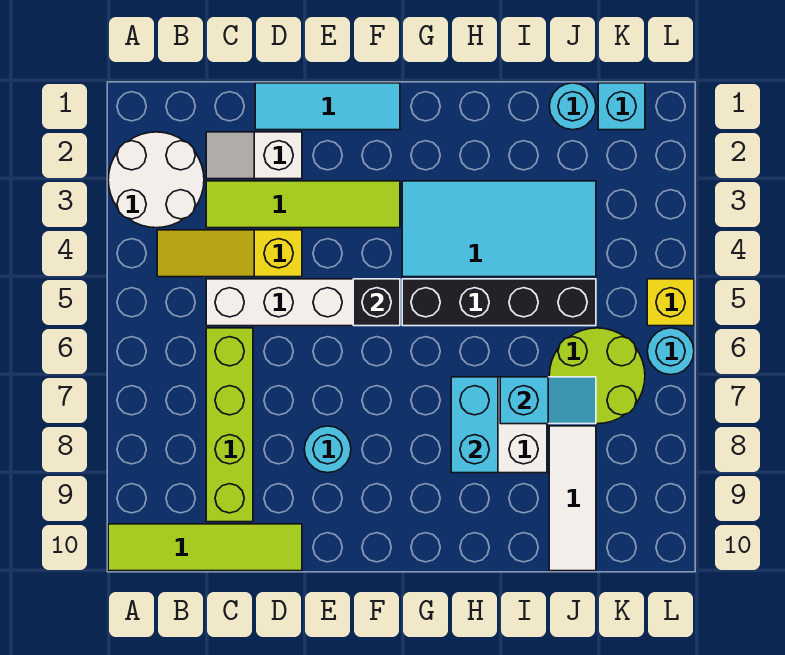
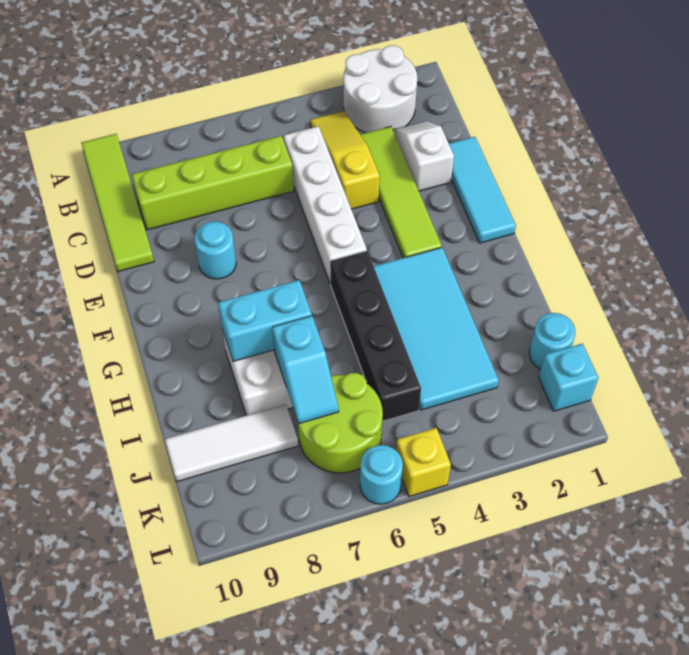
black brick F5 level 2 -> none

